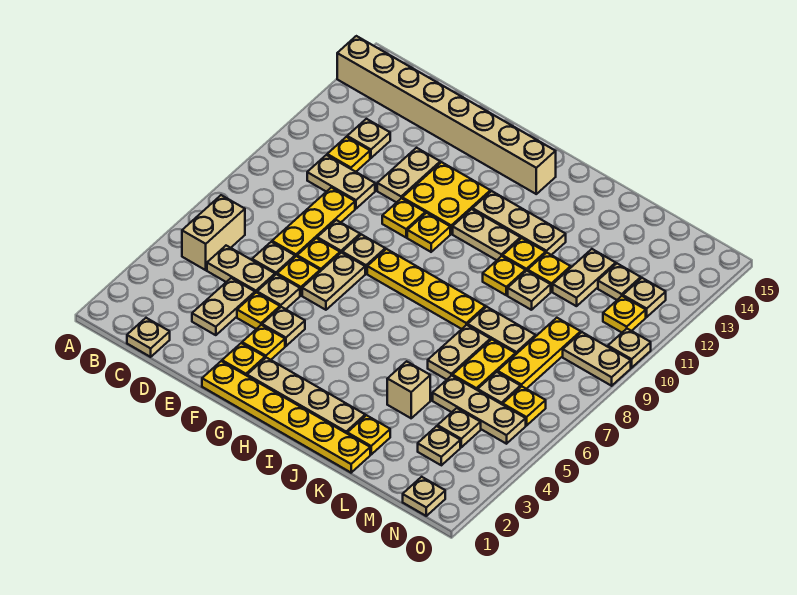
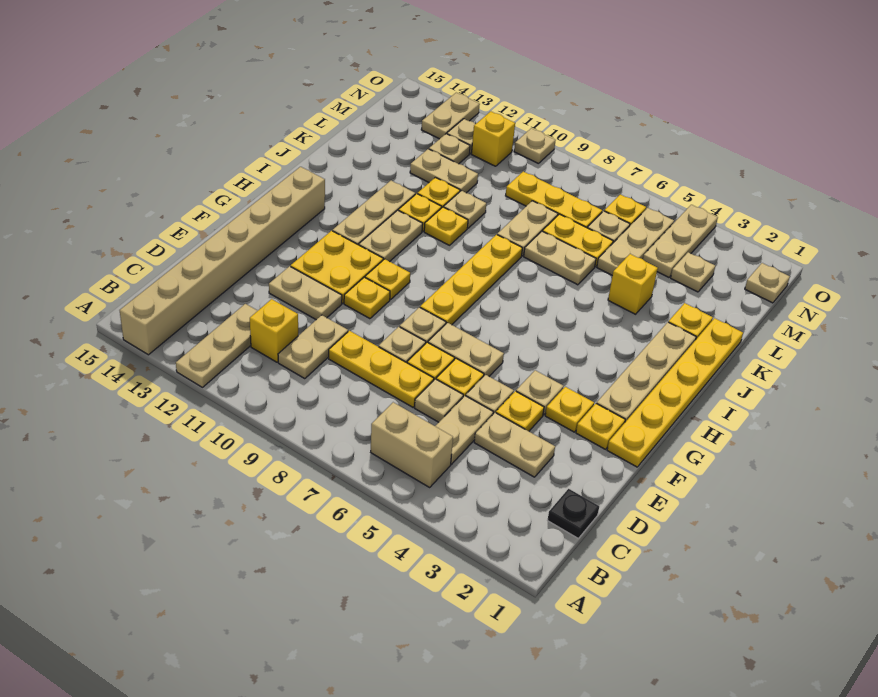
tan plate C1 level 1 -> black plate C1 level 1
yellow plate C11 level 1 -> yellow brick C11 level 1
tan plate C12 level 1 -> tan plate A12:C12 level 1
tan brick K4 level 1 -> yellow brick K4 level 1
tan plate M4 level 1 -> tan plate M4:O4 level 1
tan plate N9:O9 level 1 -> tan plate N13:O13 level 1
yellow plate N11 level 1 -> yellow brick N11 level 1

